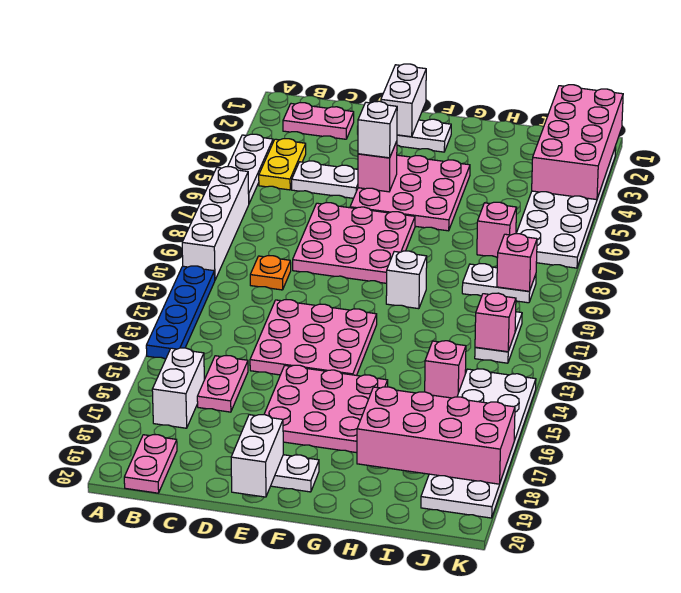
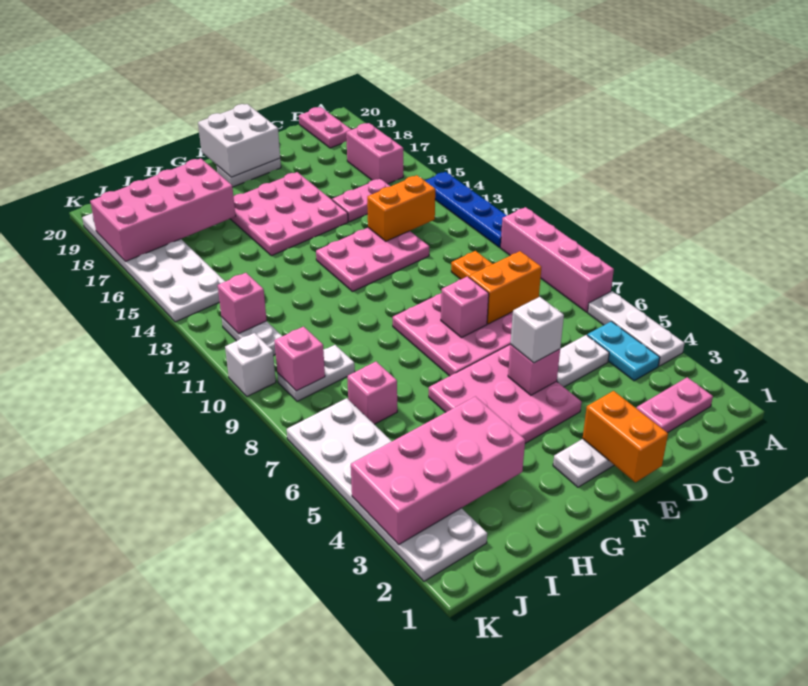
white brick A7:A10 level 1 -> pink brick A7:A10 level 1
yellow plate B4:B5 level 1 -> cyan plate B4:B5 level 1
white brick B16:B17 level 1 -> pink brick B16:B17 level 1
none -> orange brick C8:D8 level 2
none -> orange brick C13:D13 level 2
pink plate C15:C16 level 1 -> pink plate C15:D15 level 1
pink plate D12:F14 level 1 -> pink plate D12:F13 level 1
white brick E1:E2 level 2 -> orange brick E1:E2 level 2
white brick E19:E20 level 2 -> white brick E19:F20 level 2
white brick G10 level 1 -> white brick K10 level 1
pink brick I14 level 1 -> pink brick E8 level 2
pink brick J1:K4 level 2 -> pink brick H3:K4 level 2

